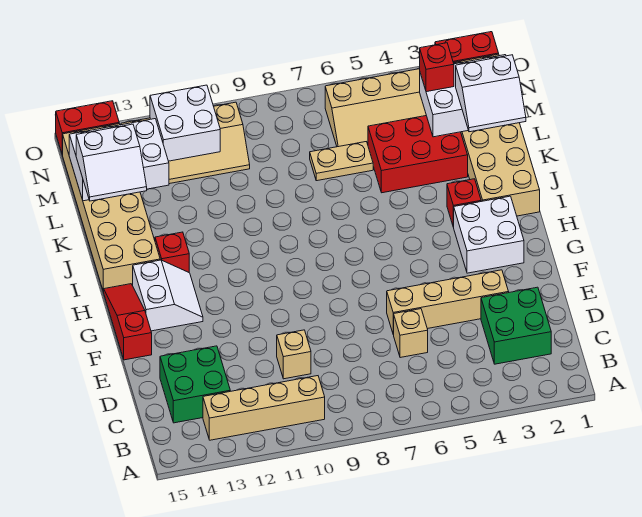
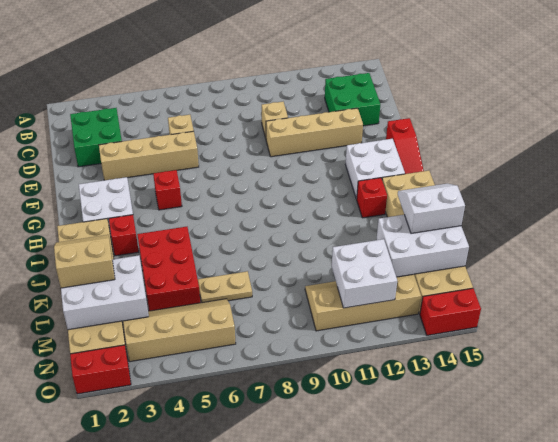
tan brick B10:B13 level 1 -> tan brick E10:E13 level 1
white slope G13:H14 level 1 top 14 -> white brick G13:H14 level 1
white slope K1:L2 level 3 top L -> tan slope K1:L2 level 3 top L
red brick K3:L5 level 1 -> red brick J4:L5 level 1
red brick M3 level 3 -> red brick G5 level 1

